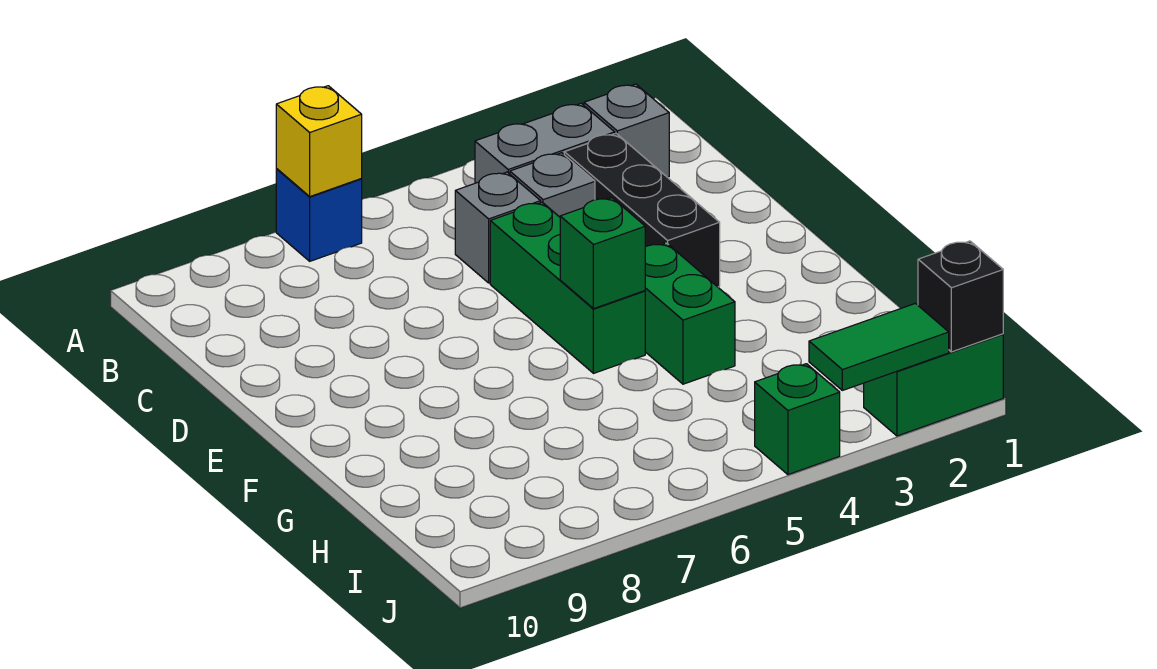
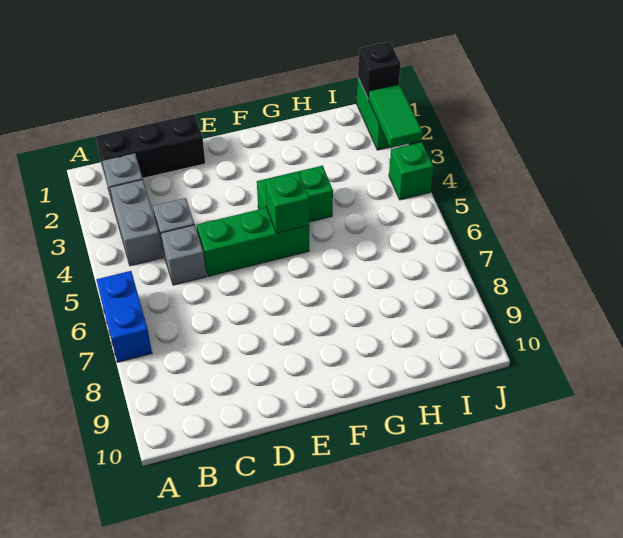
blue brick A7 level 1 -> blue brick A6:A7 level 1
yellow brick A7 level 2 -> none
black brick C3:E3 level 1 -> black brick B1:D1 level 1

